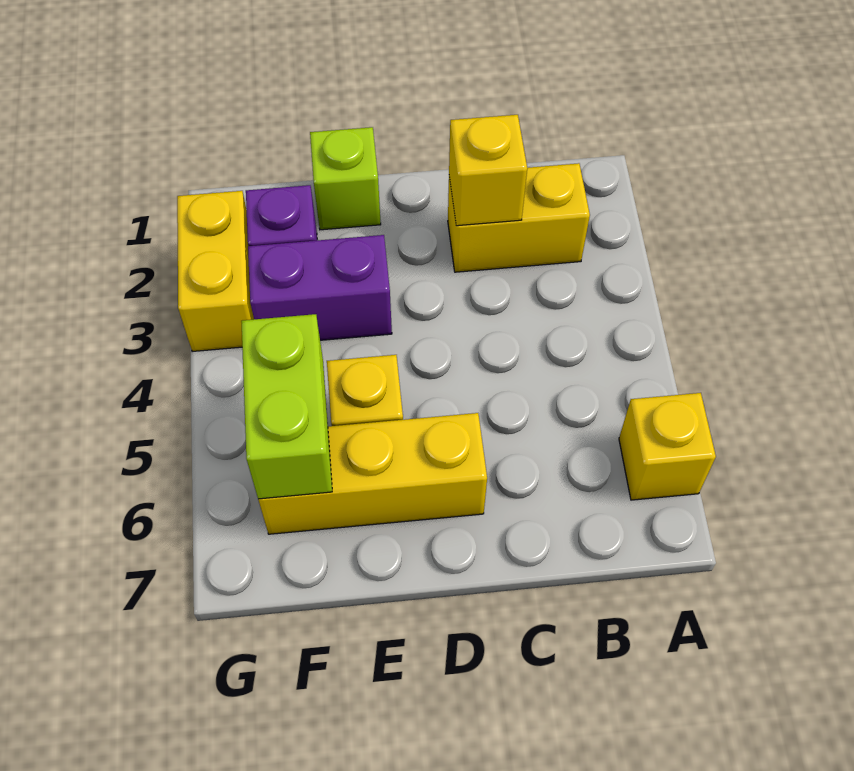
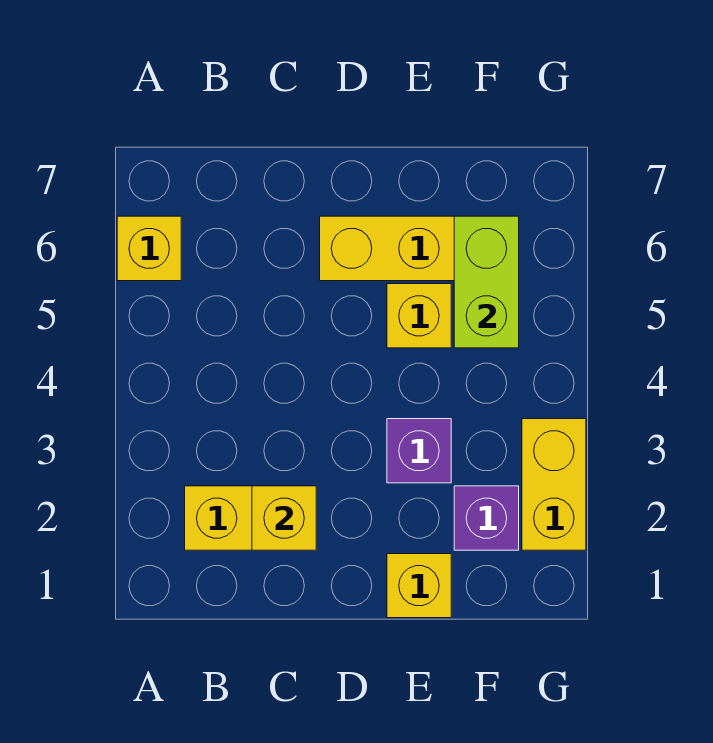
lime brick E1 level 1 -> yellow brick E1 level 1
purple brick E3:F3 level 1 -> purple brick E3 level 1

